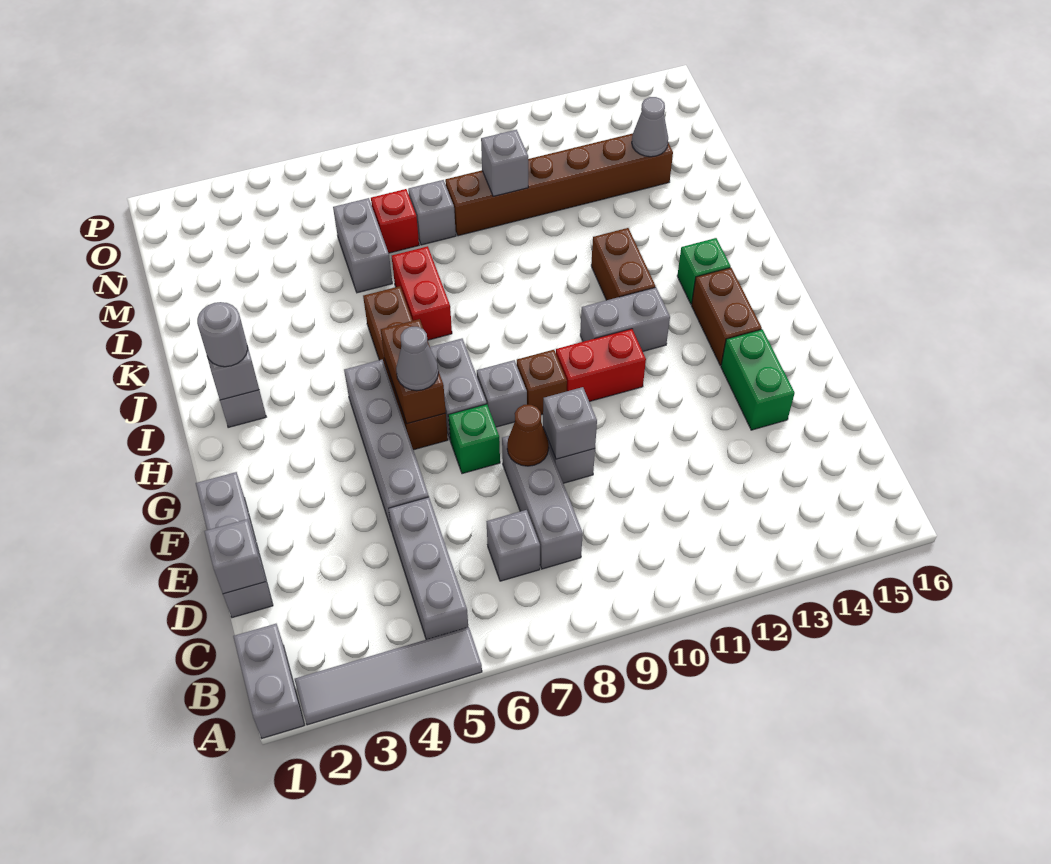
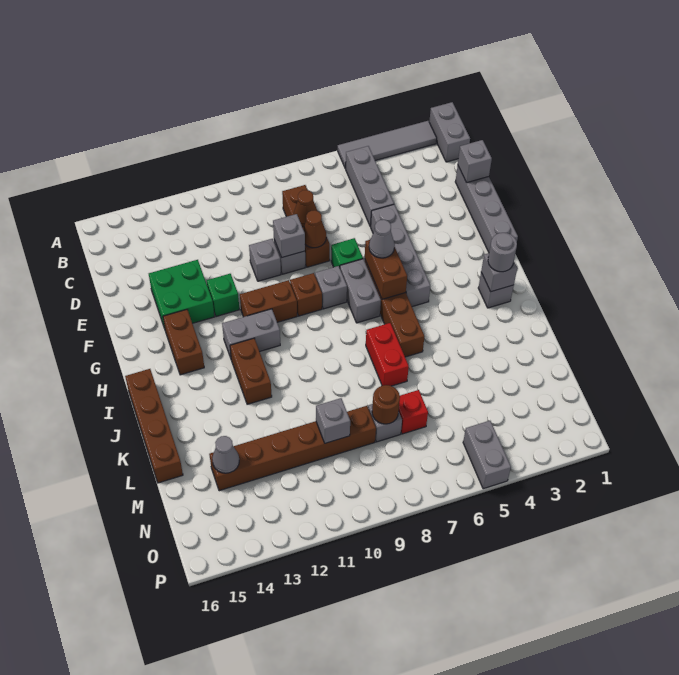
grey brick C7 level 1 -> grey brick E10 level 1
grey brick C8:E8 level 1 -> brown brick C8:E8 level 1
grey brick D1:F1 level 1 -> grey brick D1:G1 level 1
none -> brown cone D8 level 2
green brick E14:F14 level 1 -> green brick E13:F14 level 1
red brick G10:G11 level 1 -> brown brick G10:G11 level 1
green brick I14 level 1 -> green brick F12 level 1
none -> brown brick I16:L16 level 1
grey brick L6:M6 level 1 -> grey brick O5:P5 level 1
none -> brown round brick M8 level 2

